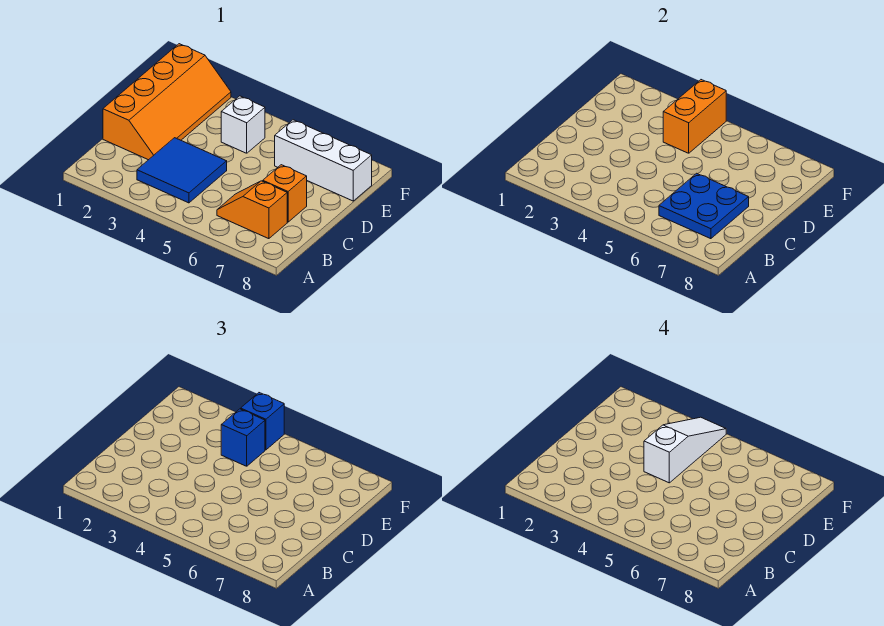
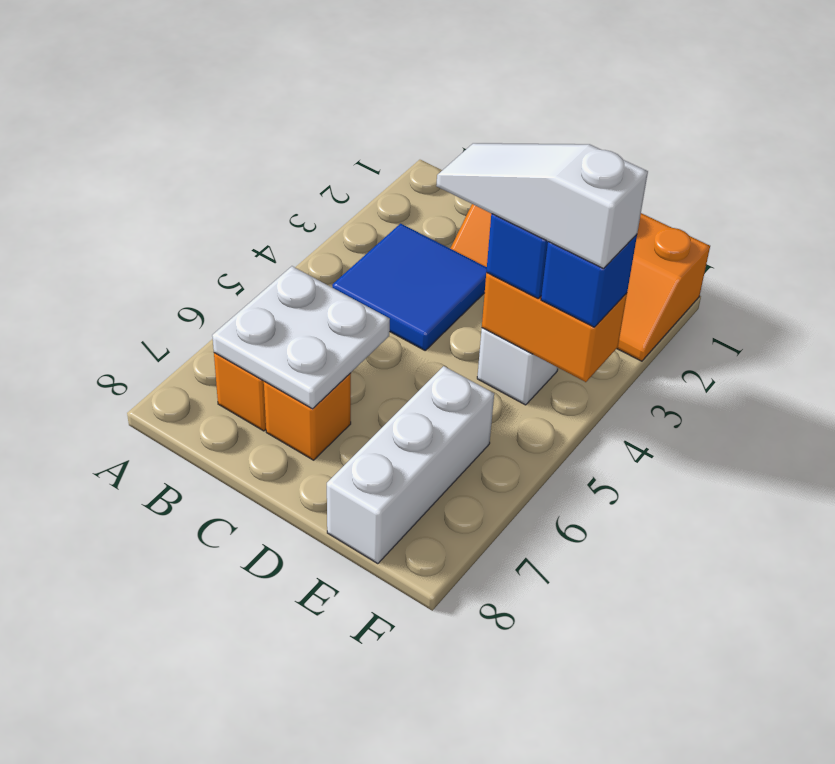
blue plate B6:C7 level 2 -> white plate B6:C7 level 2
white slope D4:F4 level 4 top D -> white slope D4:F4 level 4 top F

